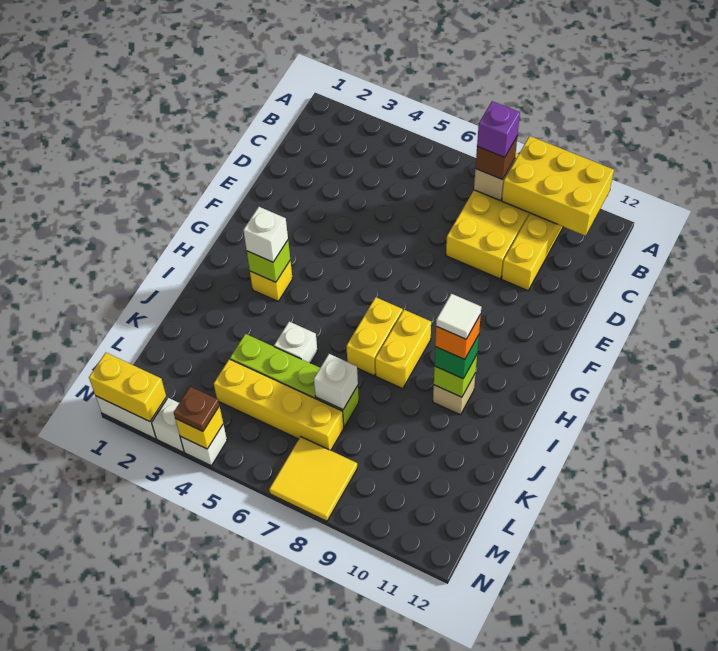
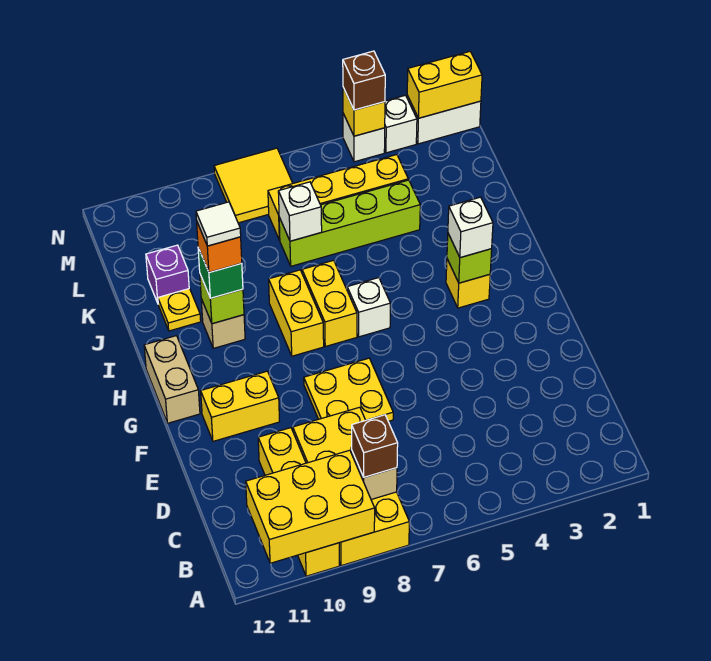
purple brick B8 level 4 -> purple brick K11 level 1
none -> yellow plate E7:F8 level 1
none -> yellow brick F10:F11 level 1
none -> tan brick G12:H12 level 1
white brick J5 level 1 -> white brick H6 level 1
none -> yellow plate J11 level 1
brown plate N4 level 3 -> brown brick N4 level 3

